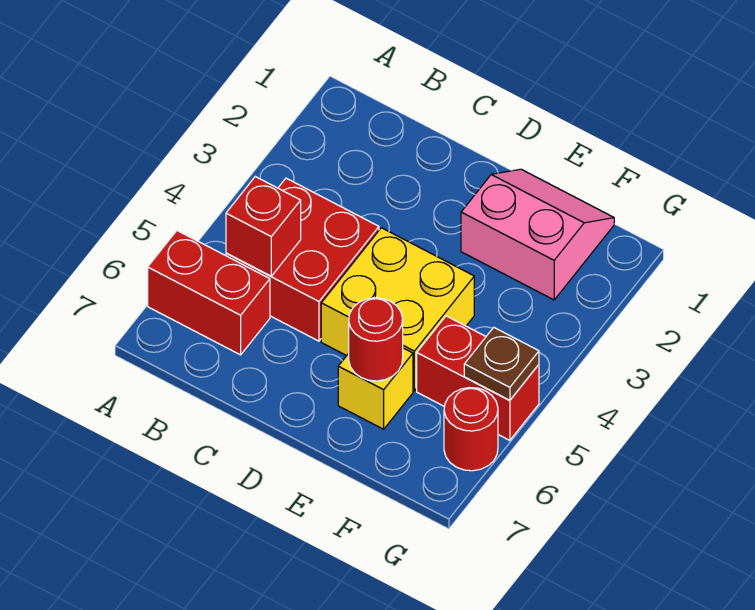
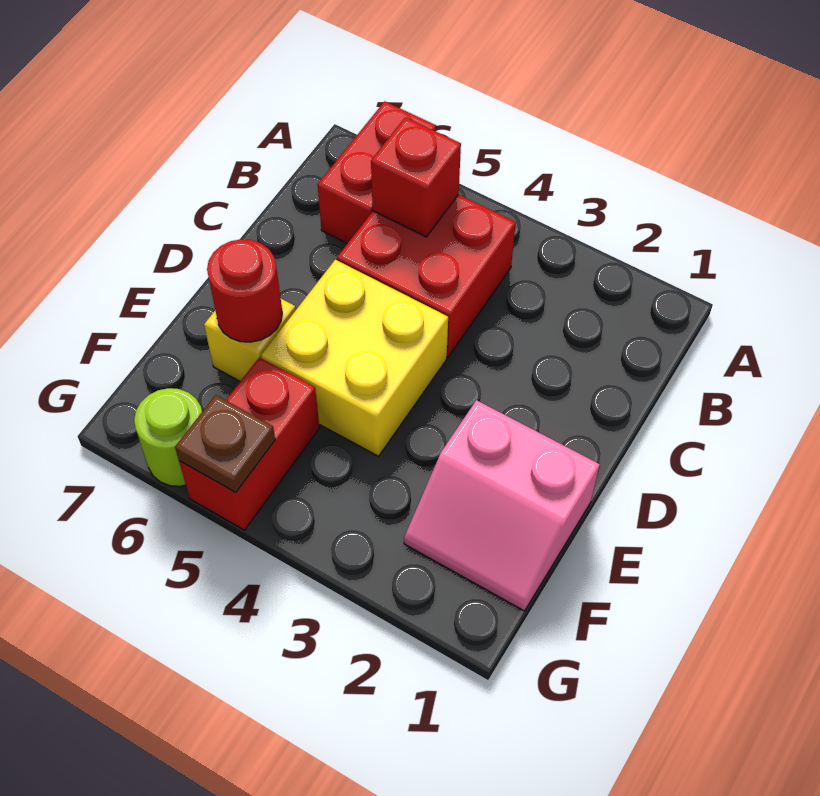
pink slope E1:F2 level 1 top 2 -> pink slope E1:F2 level 1 top E
red round brick G6 level 1 -> lime round brick G6 level 1

